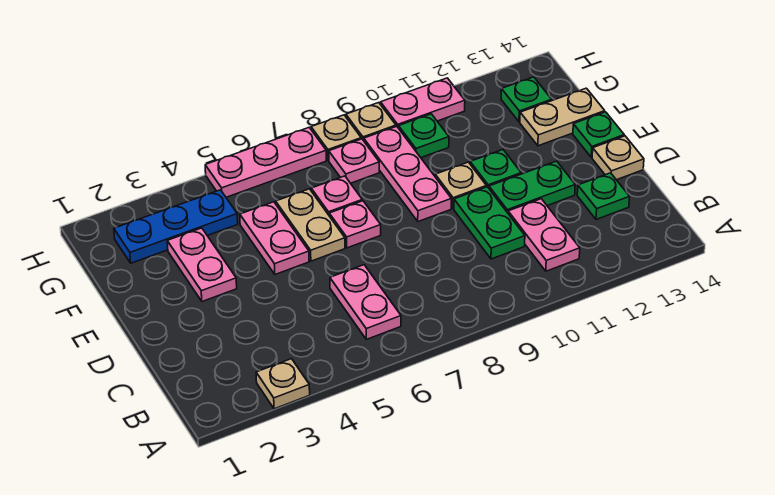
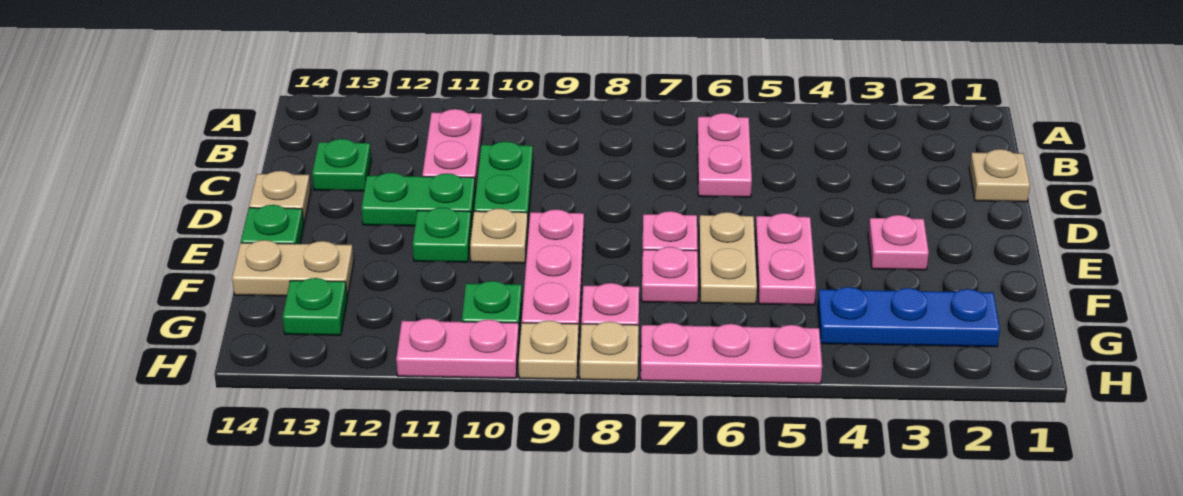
tan plate A3 level 1 -> tan plate C1 level 1
pink plate E3:F3 level 1 -> pink plate E3 level 1

